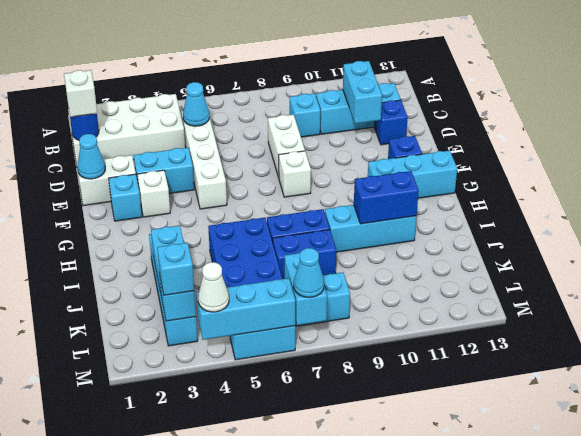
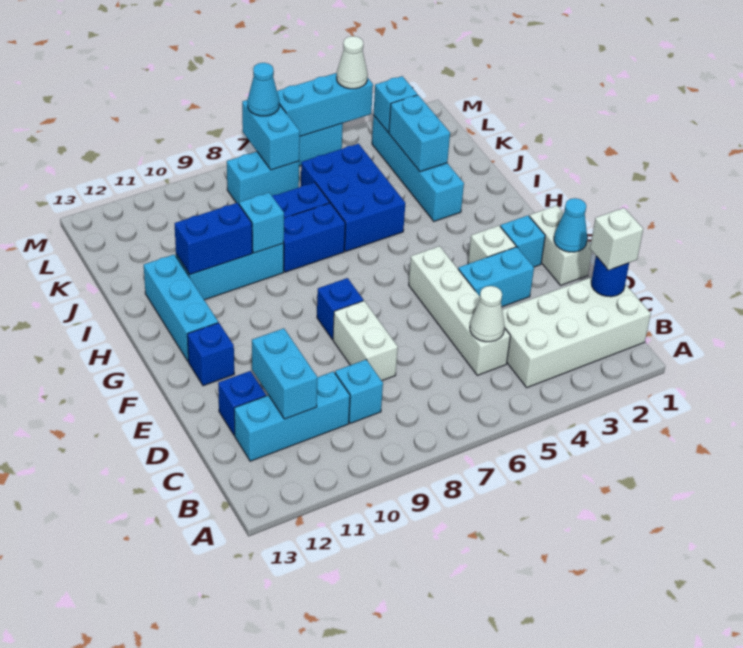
cyan cone C5 level 2 -> white cone C5 level 2
white brick E1:E2 level 1 -> white brick E1:F1 level 1
white brick F8 level 1 -> blue brick F8 level 1
cyan brick G11:G13 level 1 -> cyan brick G12:I12 level 1
cyan brick L3 level 3 -> cyan brick I9 level 2

